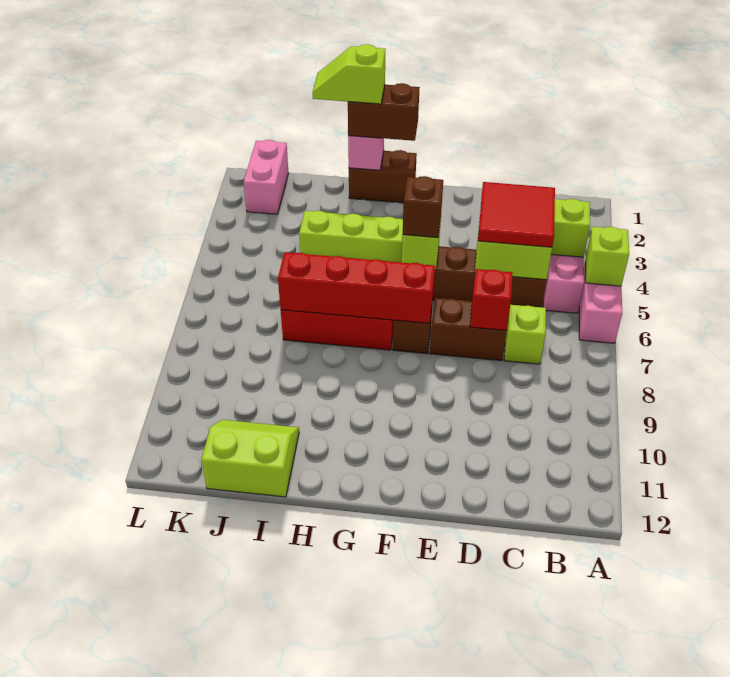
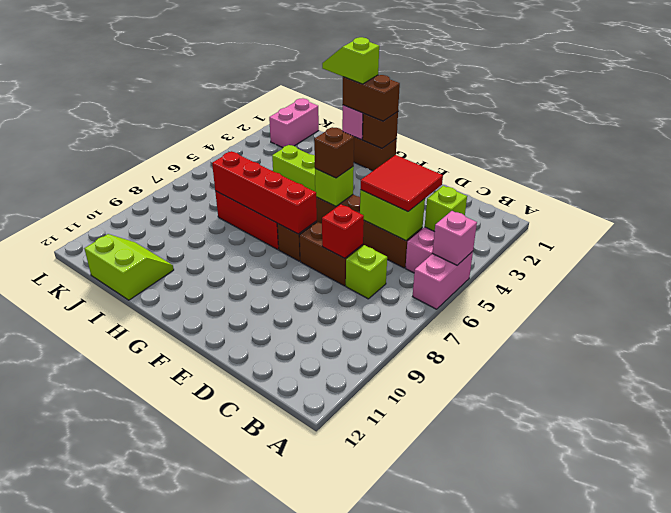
lime brick A5 level 2 -> pink brick A5 level 2
none -> brown brick G1 level 2

